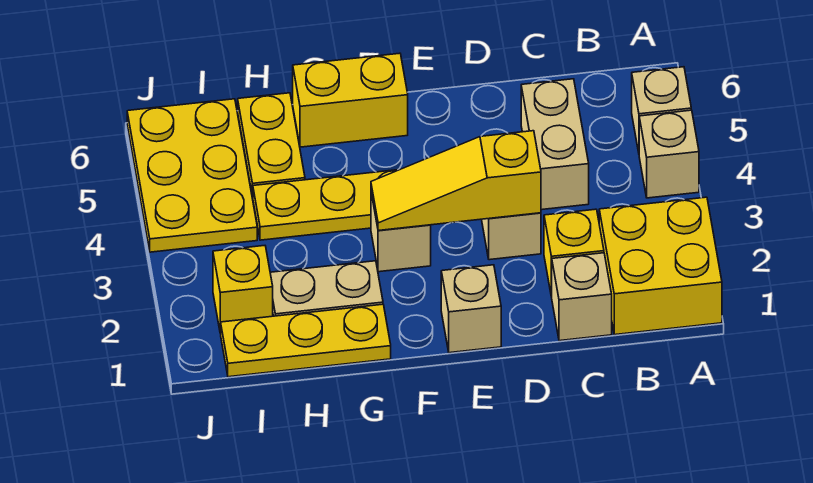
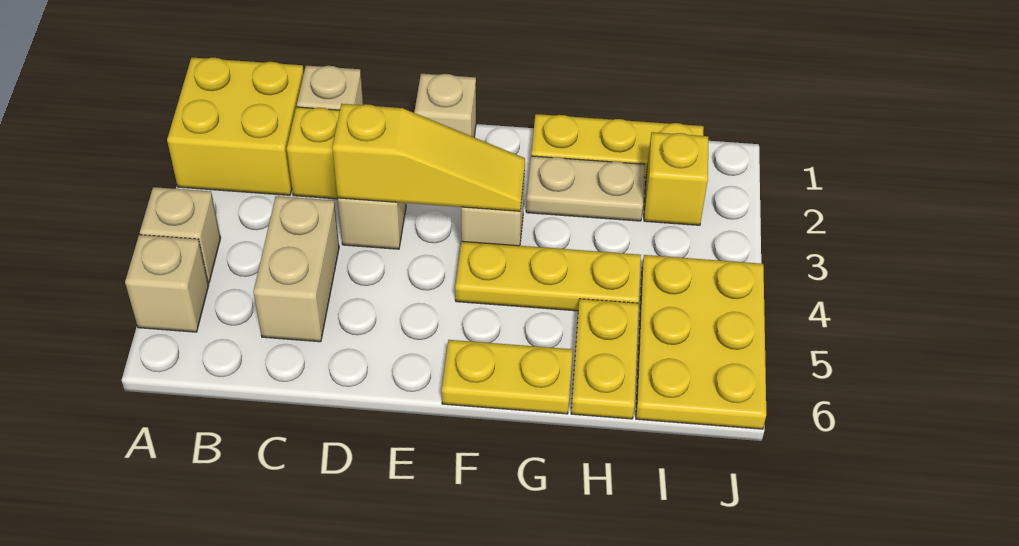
yellow brick F6:G6 level 1 -> yellow plate F6:G6 level 1

